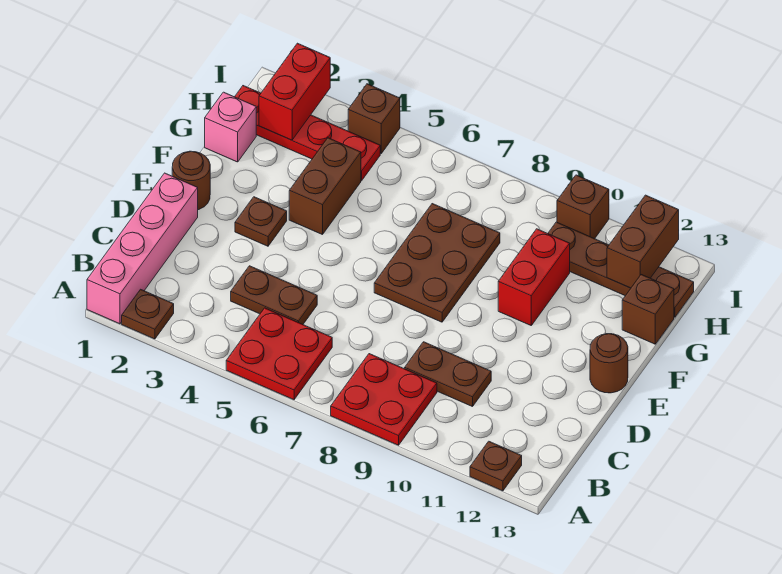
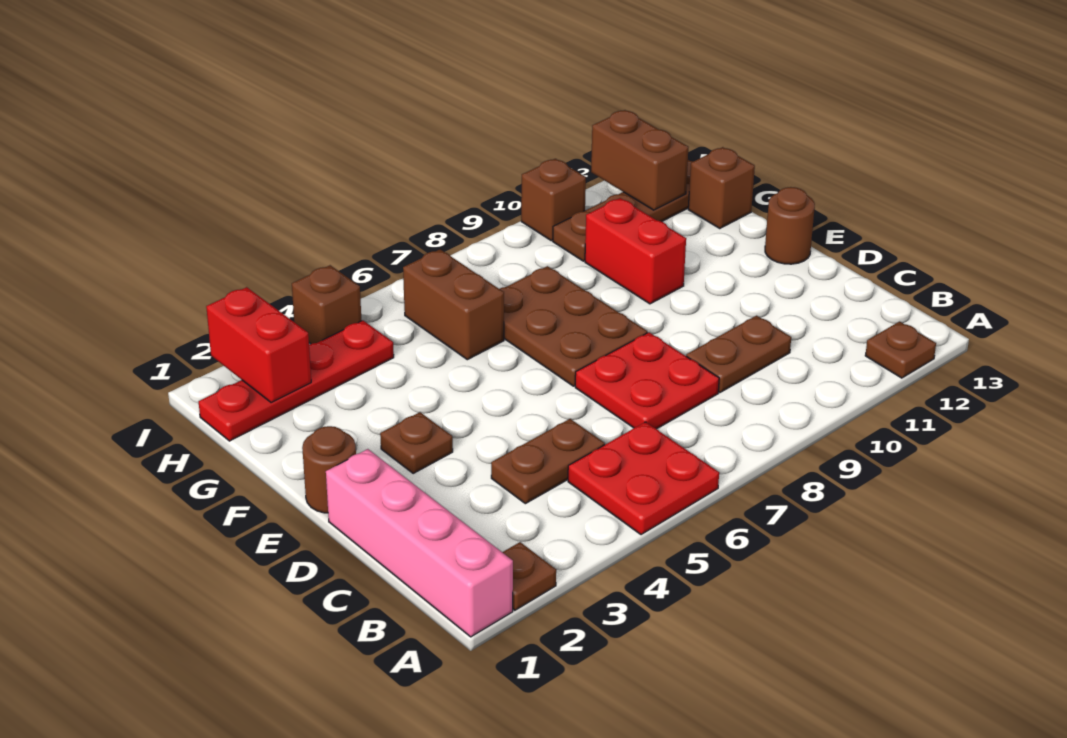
red plate A8:B9 level 1 -> red plate C7:D8 level 1
brown brick F4:G4 level 1 -> brown brick G6:H6 level 1
pink brick G1 level 1 -> none

